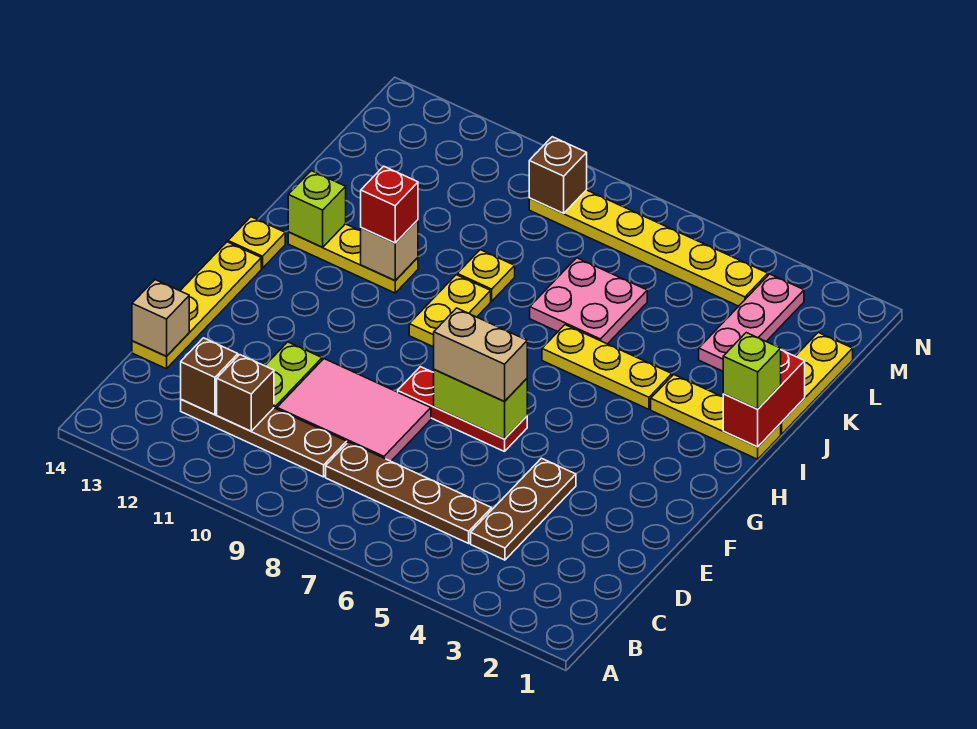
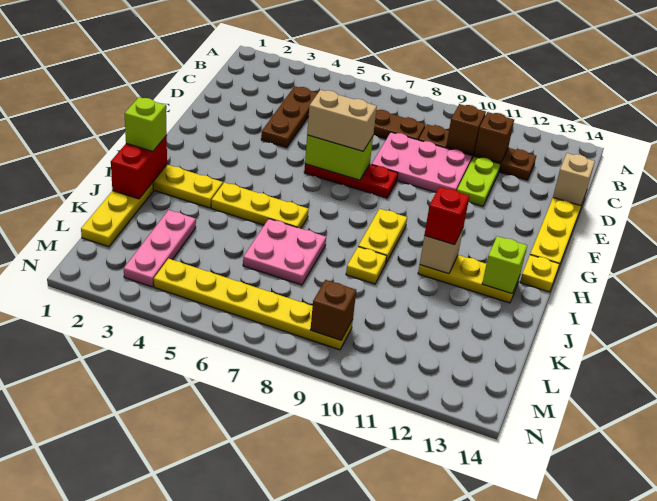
brown brick C12 level 2 -> brown brick C10 level 2
pink tile D8:E10 level 1 -> pink plate D8:E10 level 1

